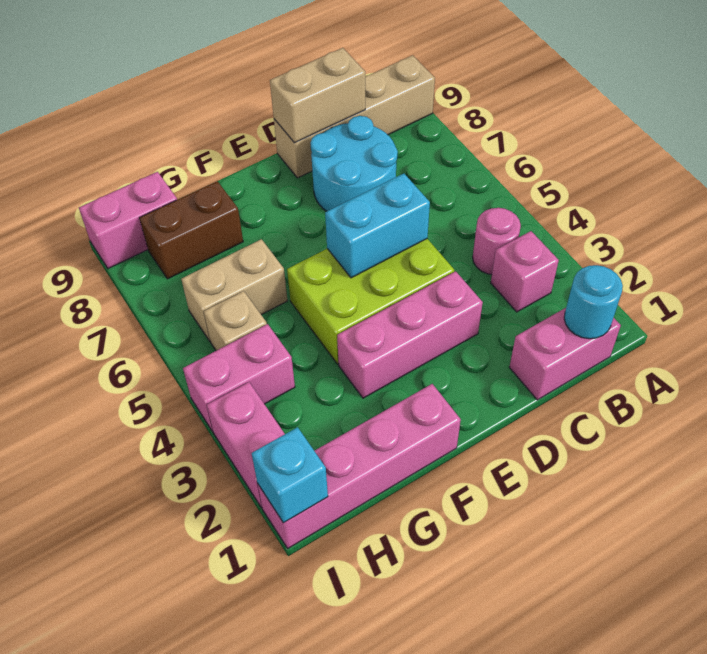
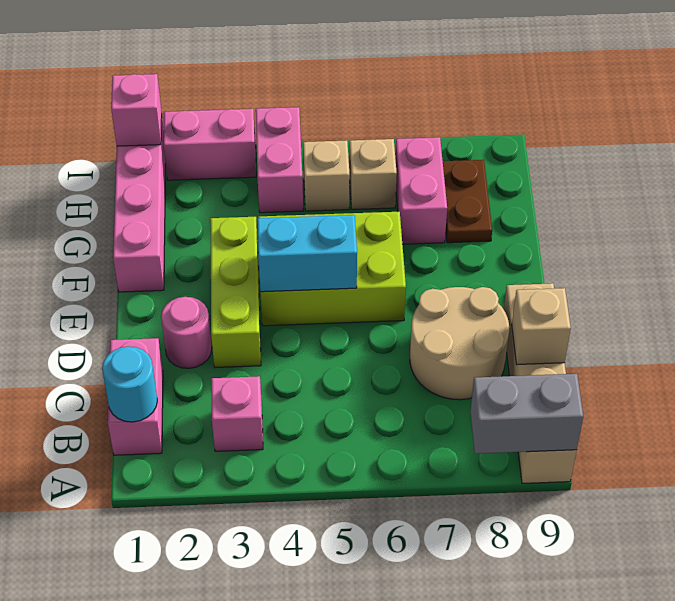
none -> grey brick A8:A9 level 2
pink round brick B4 level 1 -> pink round brick D2 level 1
cyan round brick C7:D8 level 1 -> tan round brick C7:D8 level 1
tan brick C9:D9 level 2 -> tan brick C9 level 2
pink brick D3:F3 level 1 -> lime brick D3:F3 level 1
lime brick D4:F5 level 1 -> lime brick E4:F6 level 1
cyan brick D5:E5 level 2 -> cyan brick E4:E5 level 2
tan brick G6:H6 level 1 -> tan brick H6 level 1
brown brick G8:H8 level 1 -> brown plate G8:H8 level 1
pink brick H9:I9 level 1 -> pink brick G7:H7 level 1
cyan brick I1 level 2 -> pink brick I1 level 2

